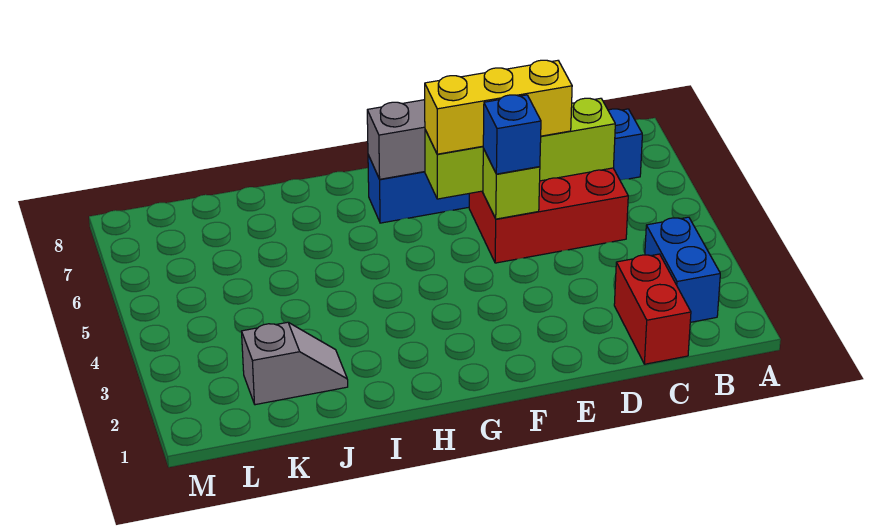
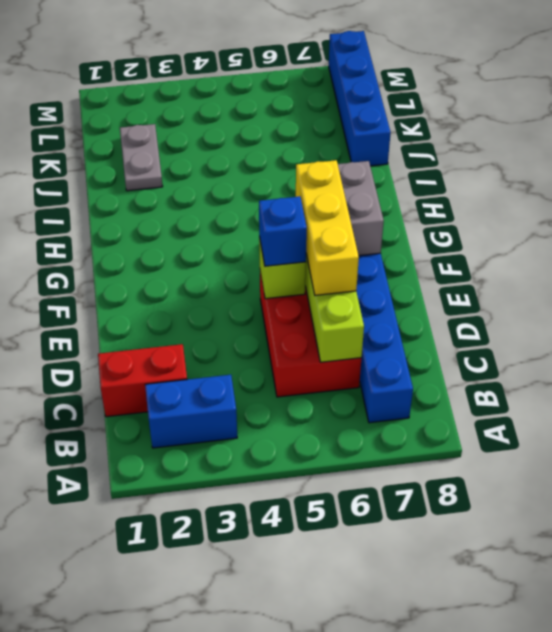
grey slope J2:K2 level 1 top K -> grey plate J2:K2 level 1
none -> blue brick J8:M8 level 1

